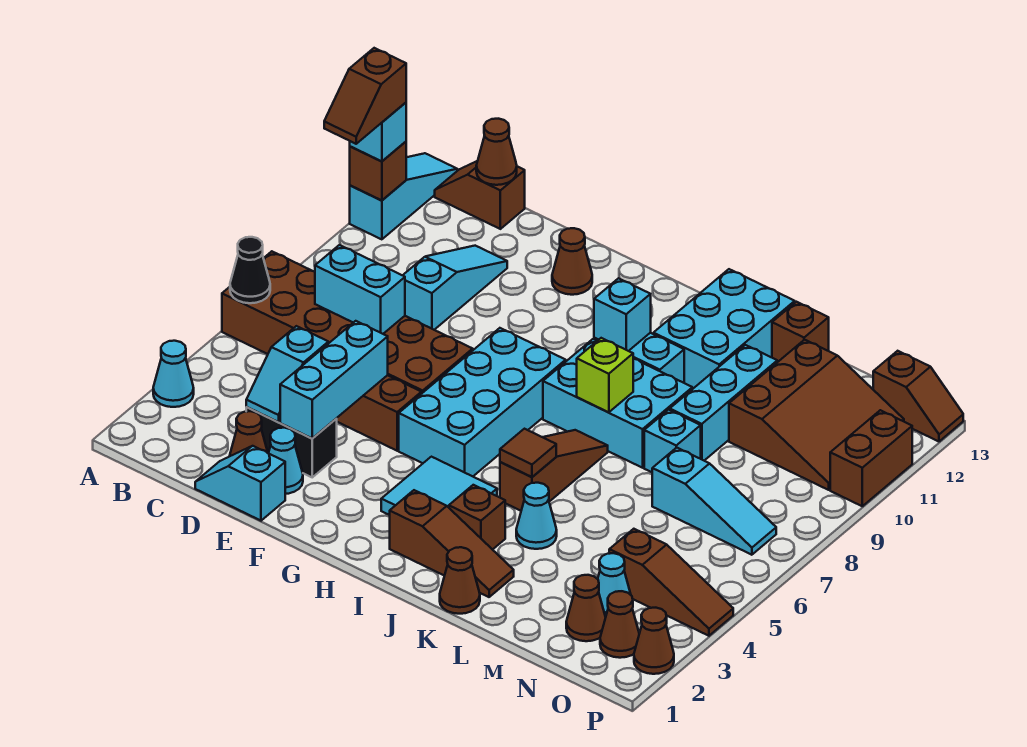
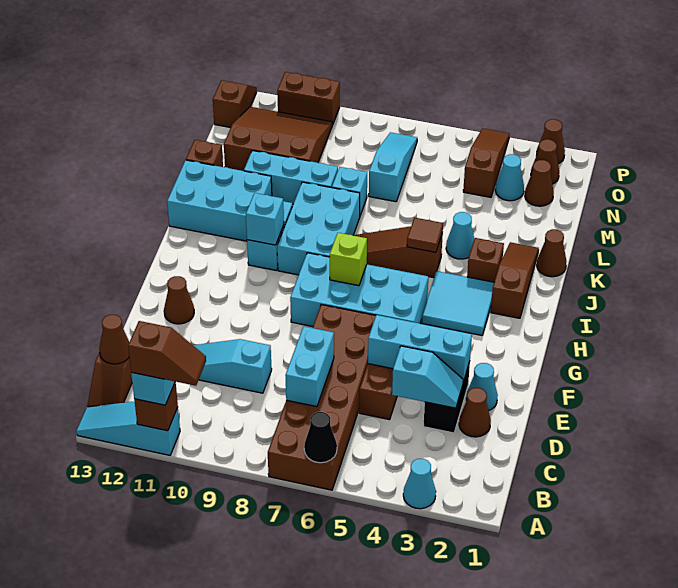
cyan slope D1:E1 level 1 top E -> none
lime brick J8 level 2 -> lime brick H7 level 2

